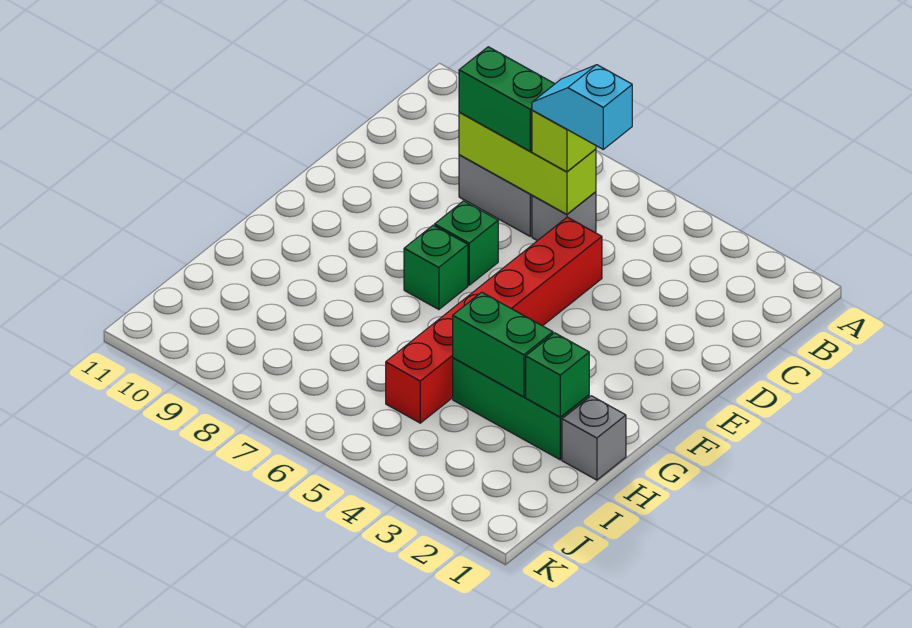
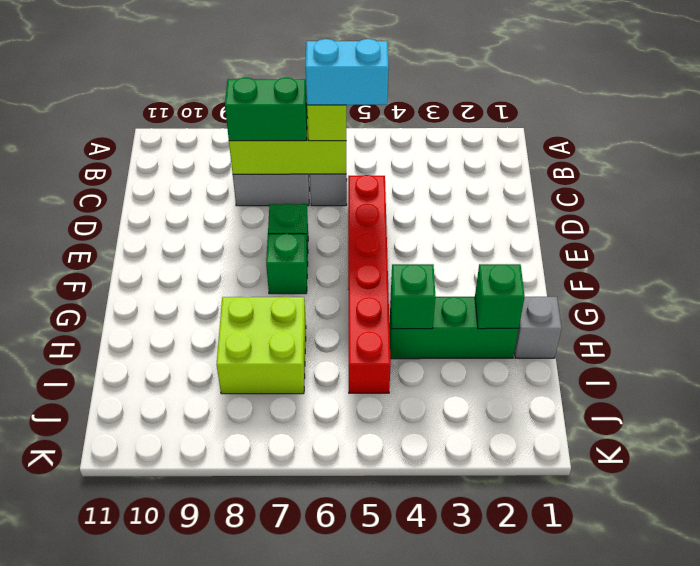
cyan slope C5:C6 level 4 top 5 -> cyan brick C5:C6 level 4
green brick H3:H4 level 2 -> green brick H4 level 2
none -> lime brick H7:I8 level 1

